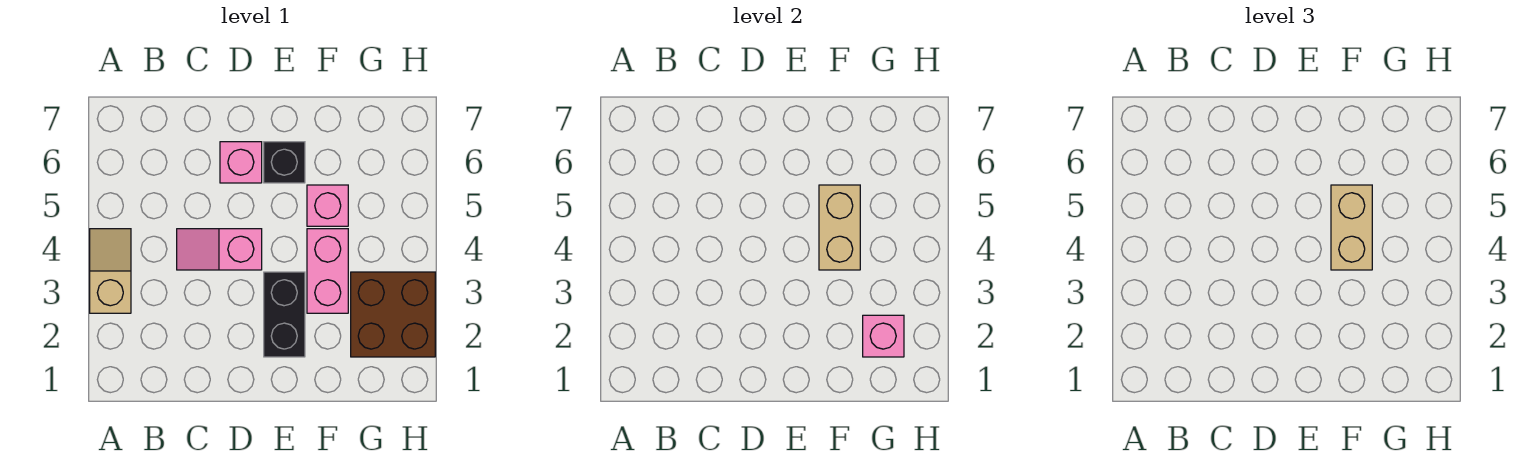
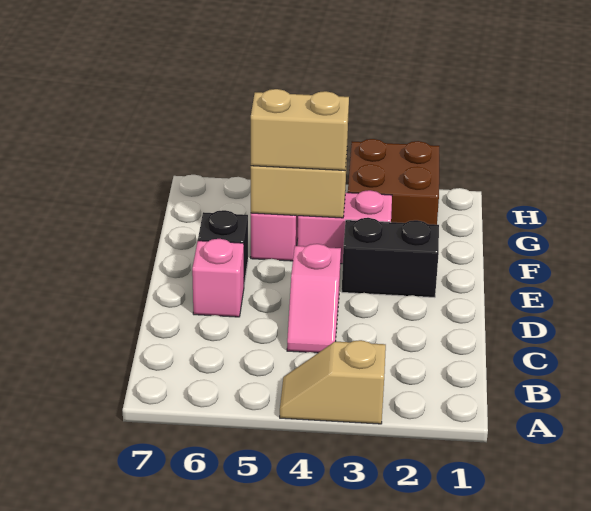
pink brick G2 level 2 -> none

